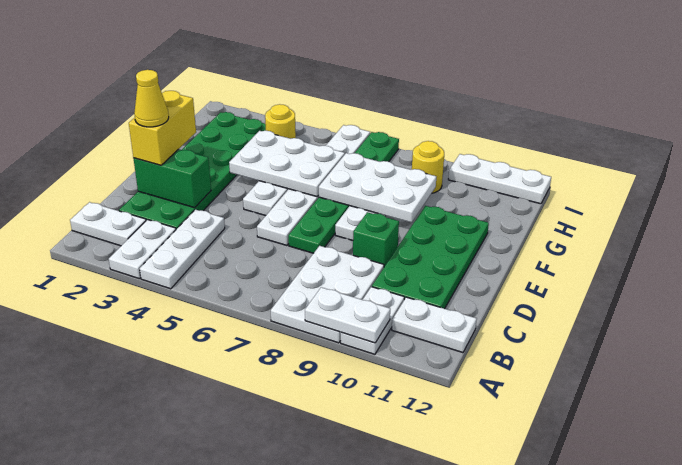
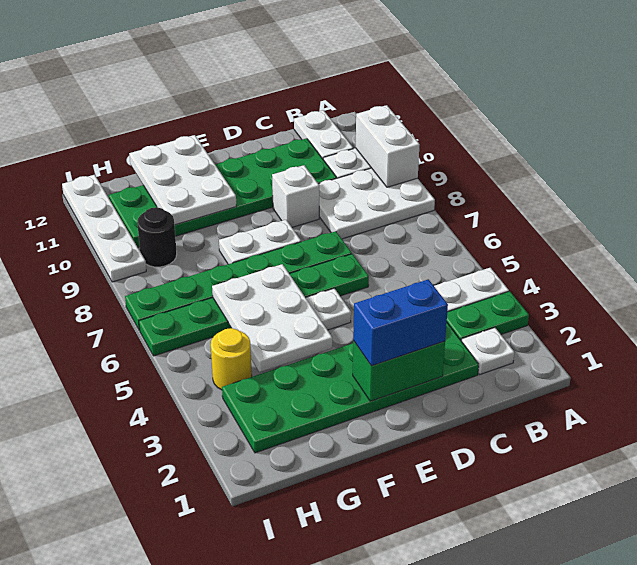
white plate A3:B3 level 1 -> green plate A3:B3 level 1
white plate A9:A10 level 2 -> white brick A9:A10 level 2
white plate B1:B2 level 1 -> white plate B2 level 1
green plate C10:F11 level 1 -> green plate C10:H11 level 1
green brick D2:D3 level 2 -> green brick D2:E2 level 2
yellow brick D2:E2 level 3 -> blue brick D2:E2 level 3
yellow cone D2 level 4 -> none
white plate D6:I6 level 1 -> green plate D6:I6 level 1
green brick D9 level 1 -> white brick D9 level 1
white plate F7:G9 level 2 -> white plate F10:G12 level 2
yellow round brick H9 level 1 -> black round brick H9 level 1
white plate I10:I12 level 1 -> white plate I9:I12 level 1

